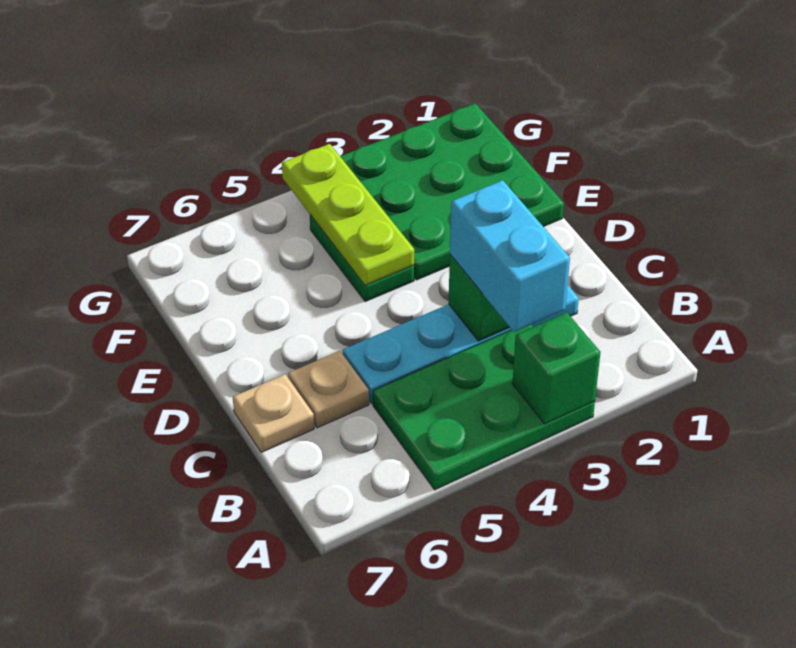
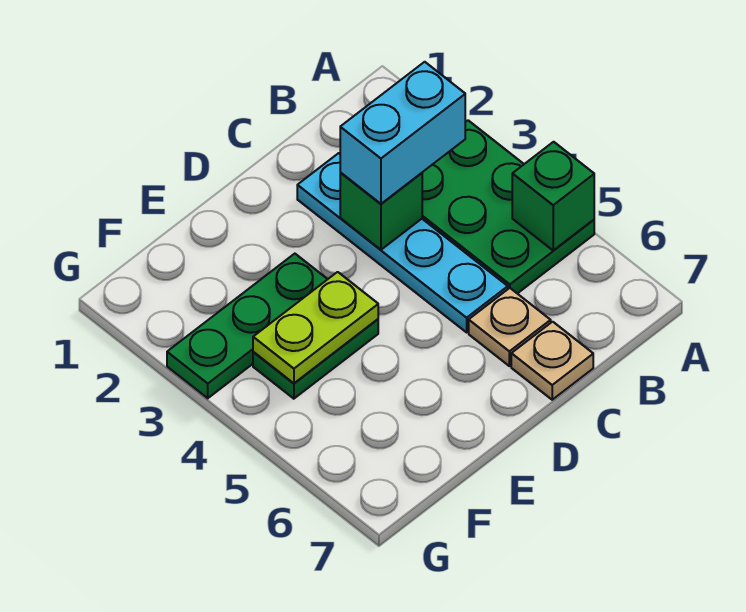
green brick A3 level 2 -> green brick A5 level 2
green plate E1:G3 level 1 -> green plate E3:G3 level 1
lime plate E4:G4 level 2 -> lime plate E4:F4 level 2

